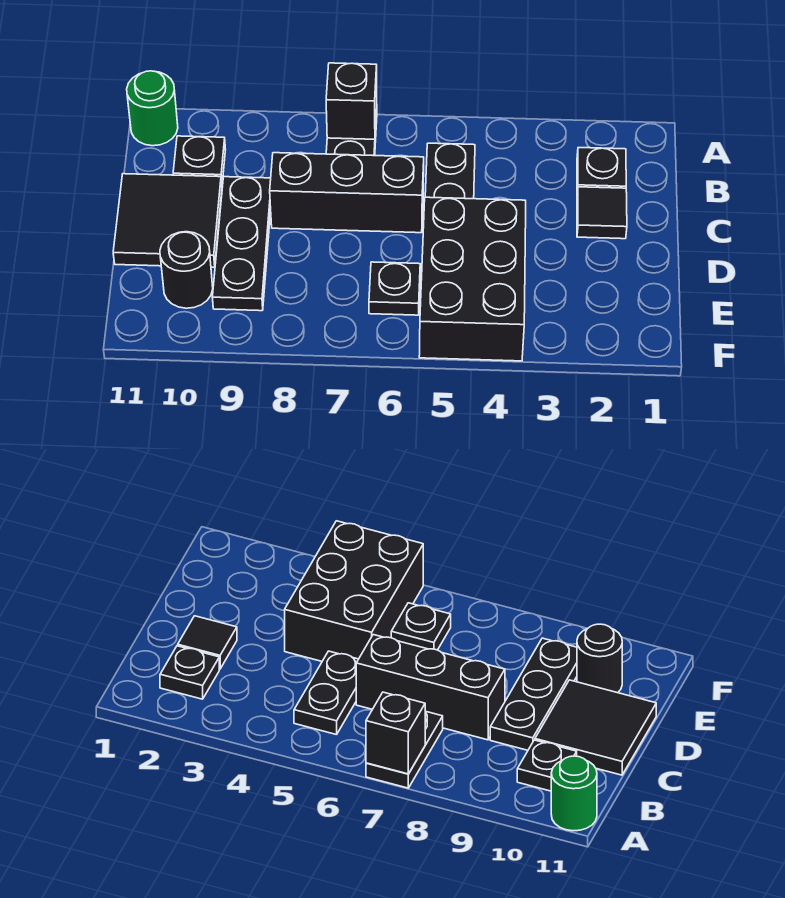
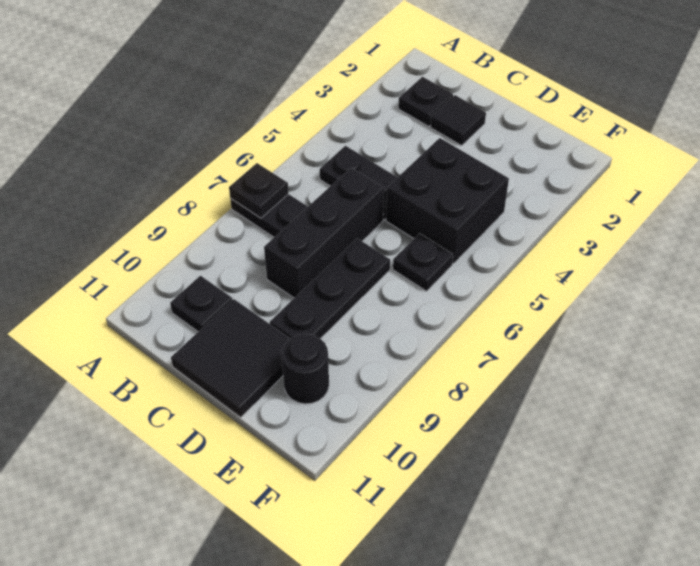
black brick A7 level 2 -> black plate A7 level 2
green round brick A11 level 1 -> none
black plate C9:E9 level 1 -> black plate D7:D9 level 1
black brick D4:F5 level 1 -> black brick D4:E5 level 1

